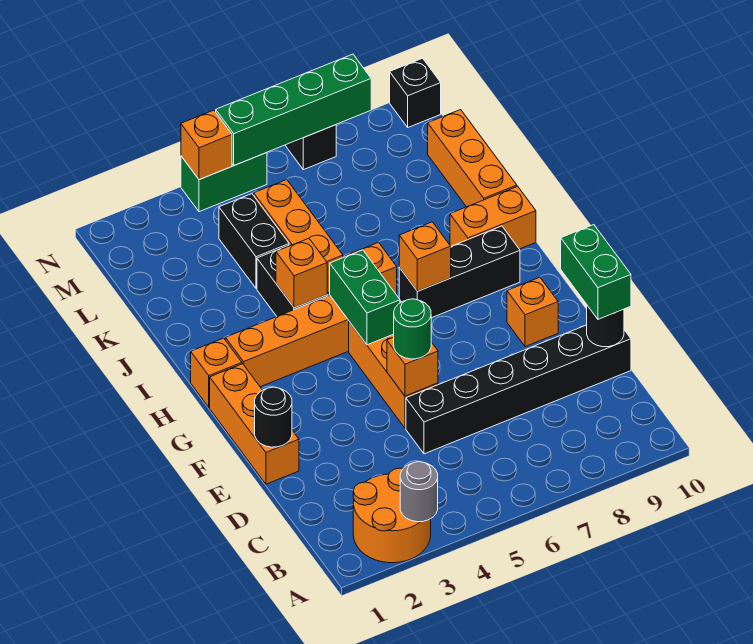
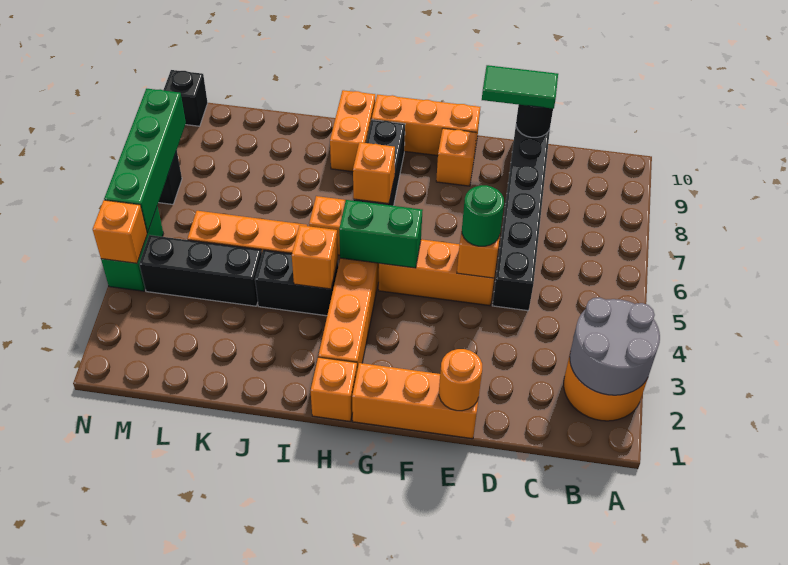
grey round brick A3 level 2 -> grey round brick A2:B3 level 2
green brick D10:E10 level 3 -> green tile D10:E10 level 3
black round brick E1 level 2 -> orange round brick E1 level 2
orange brick J10:L10 level 1 -> orange brick F10:H10 level 1
black brick K4:L4 level 1 -> black brick K4:M4 level 1

